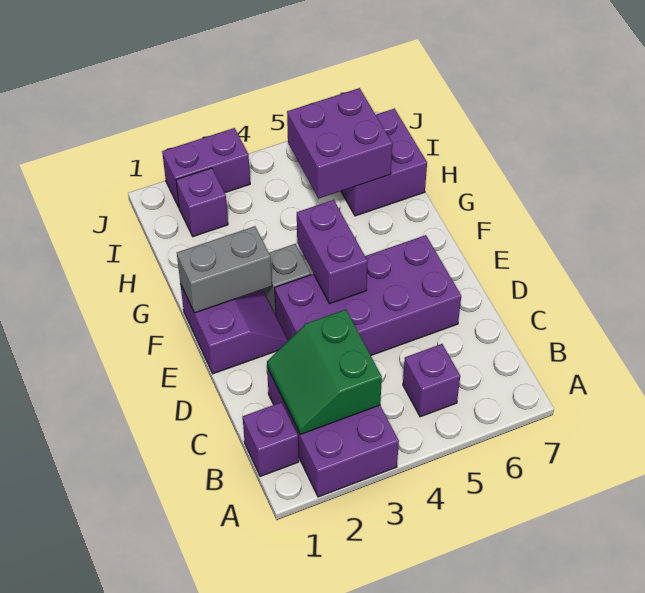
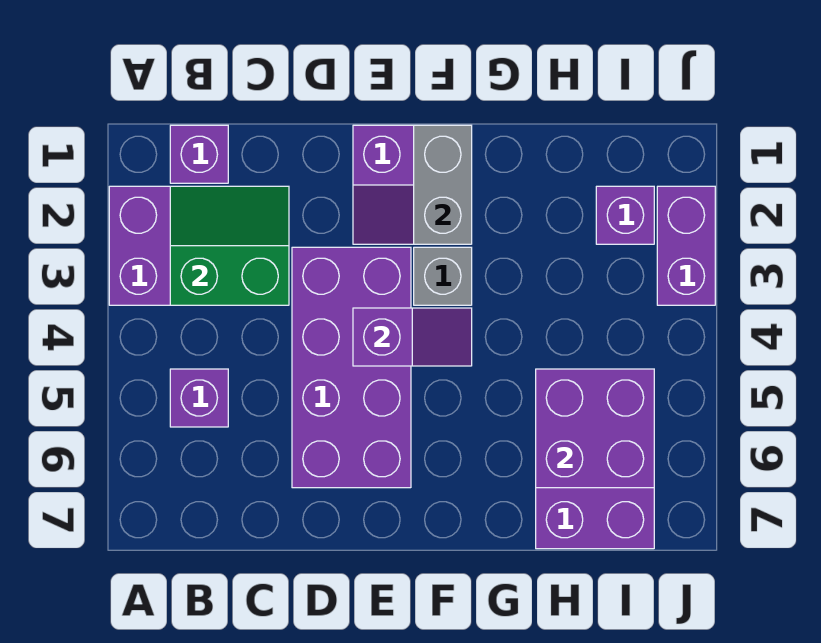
purple brick E4:F4 level 2 -> purple slope E4:F4 level 2 top E

